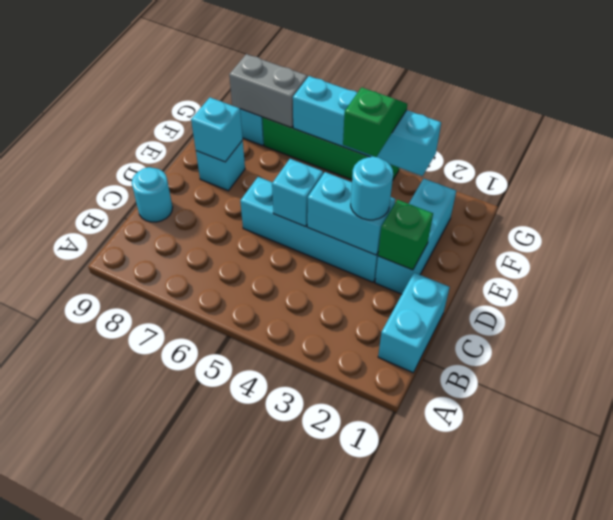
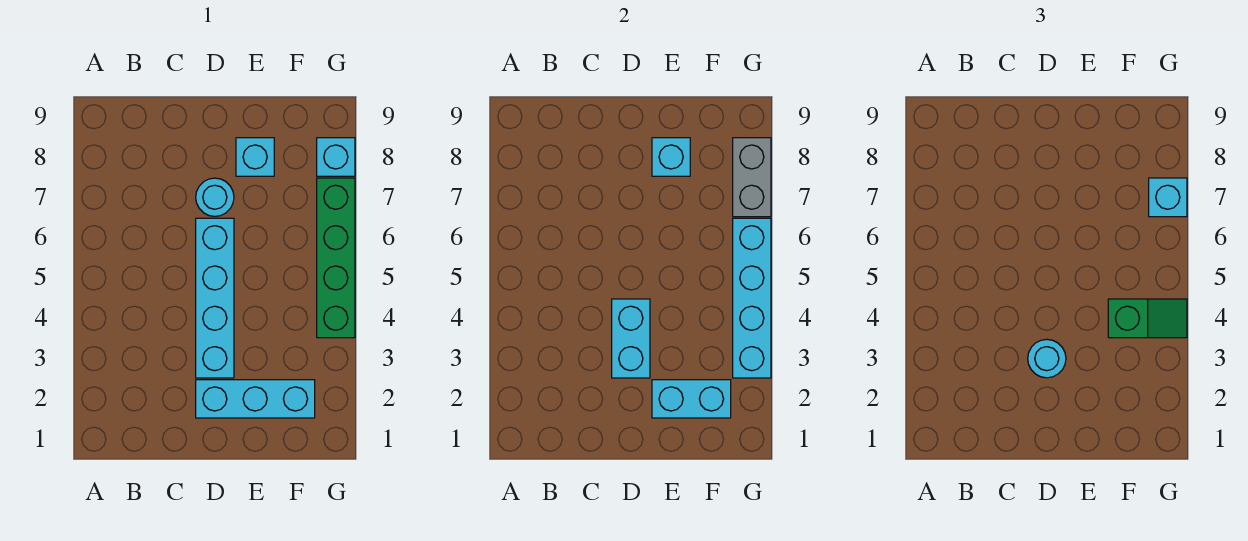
cyan brick B1:C1 level 1 -> cyan brick E2:F2 level 2
cyan round brick C9 level 1 -> cyan round brick D7 level 1
green brick D2 level 2 -> none
cyan brick D5 level 2 -> cyan brick G7 level 3

